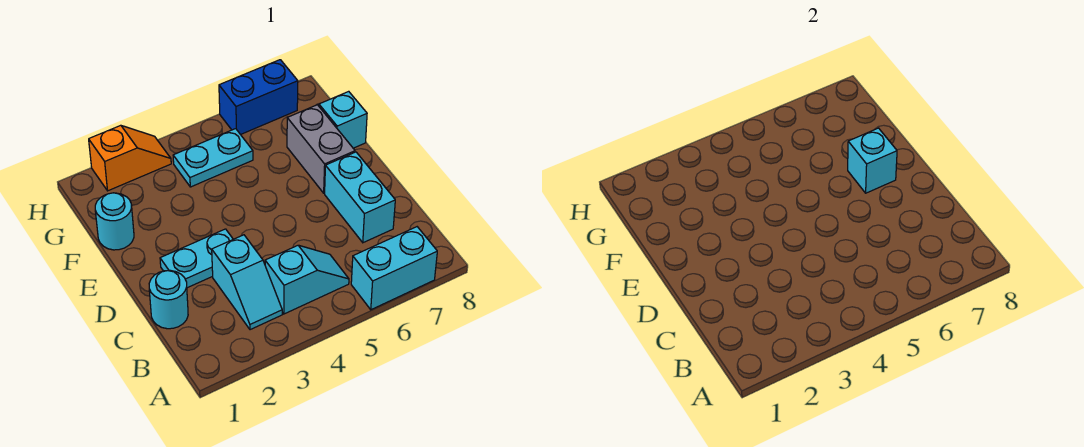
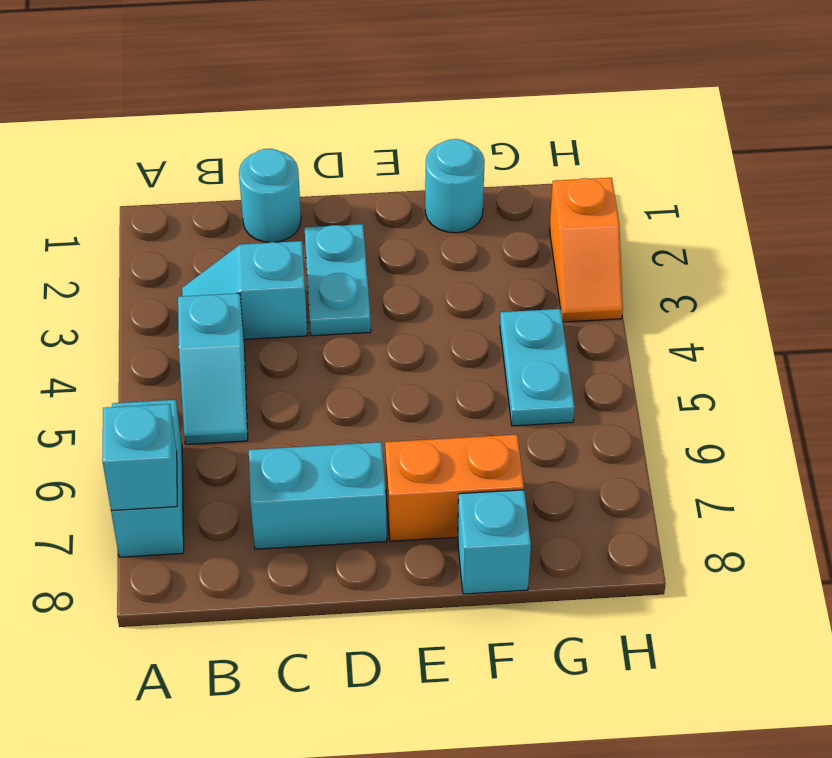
grey brick E7:F7 level 1 -> orange brick E7:F7 level 1
cyan brick E7 level 2 -> cyan brick A7 level 2
blue brick H6:H7 level 1 -> none

